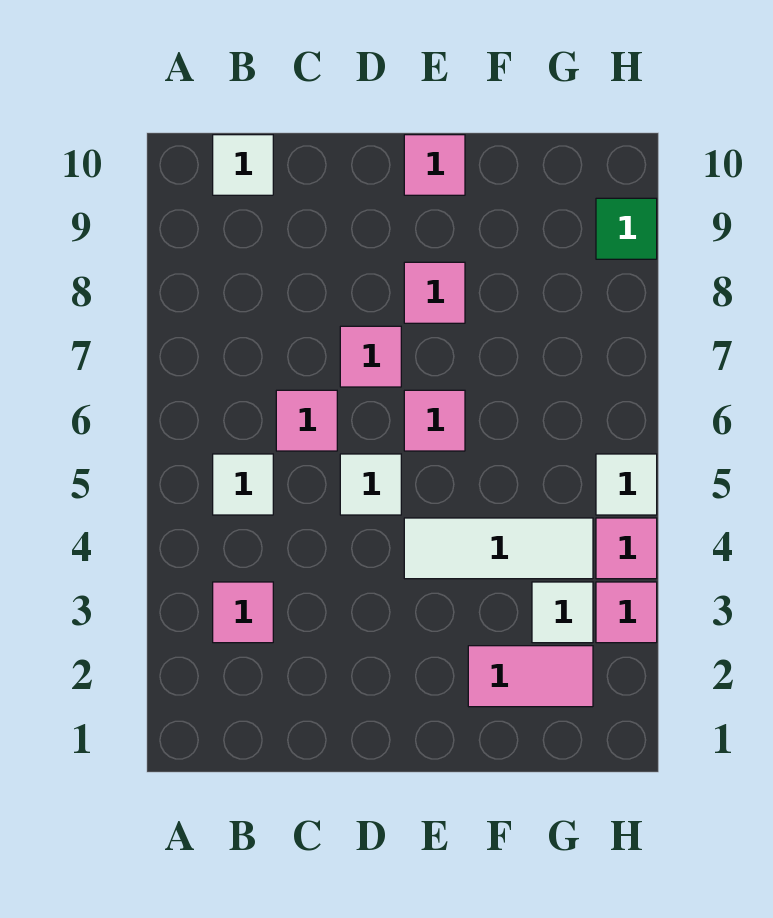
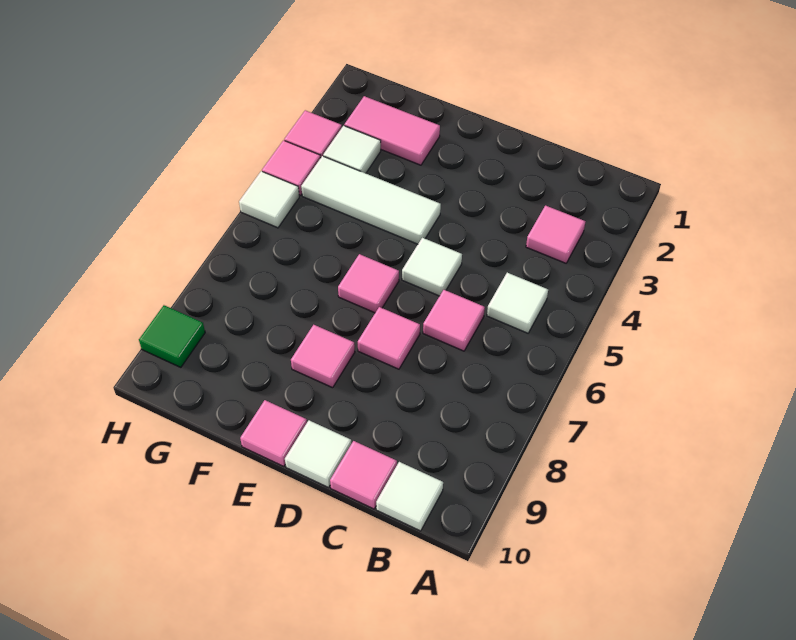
none -> pink tile C10 level 1
none -> white tile D10 level 1

